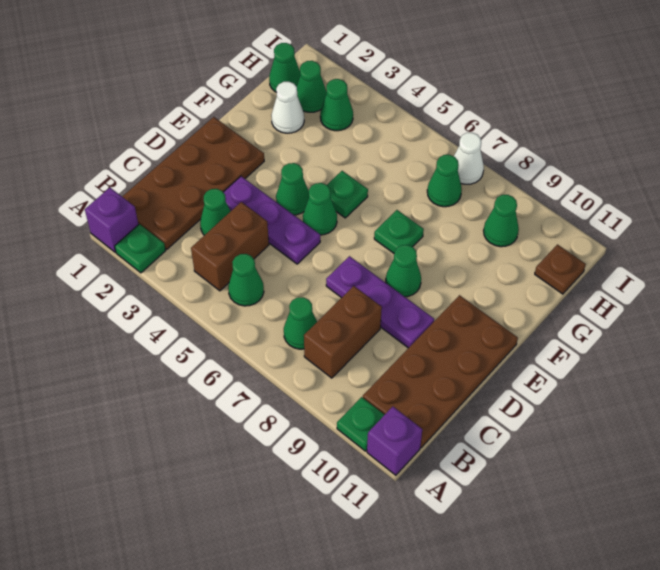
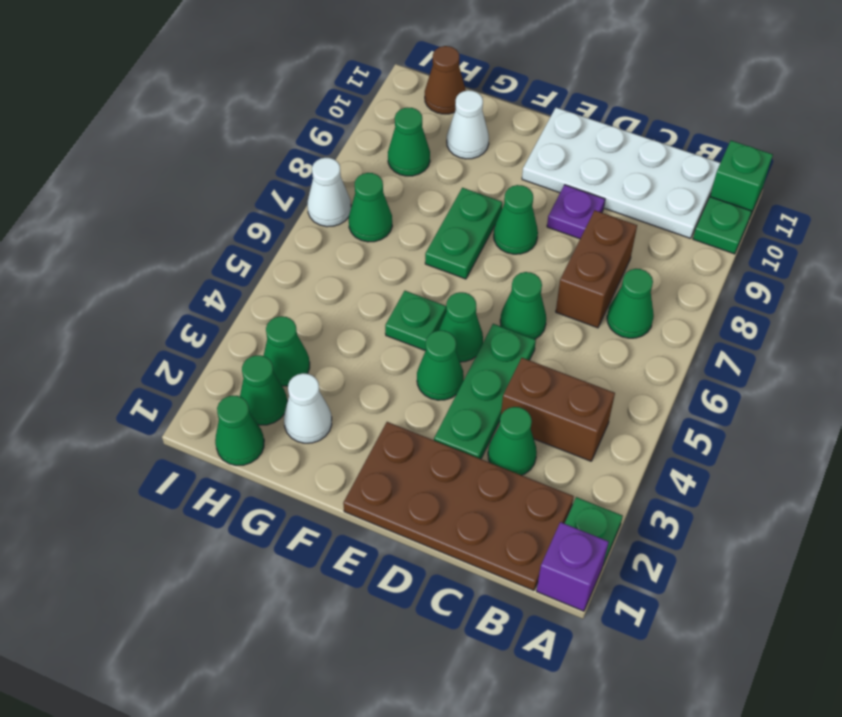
purple brick A11 level 1 -> green brick A11 level 1
green cone B5 level 1 -> green cone D6 level 1
brown brick B8:C8 level 1 -> brown brick C7:C8 level 1
brown plate B10:E11 level 1 -> white plate B10:E11 level 1
purple plate D3:D5 level 1 -> green plate D3:D5 level 1
purple plate D7:D9 level 1 -> purple plate D9 level 1
green plate F7 level 1 -> green plate F7:F8 level 1
none -> white cone G10 level 1
brown plate H11 level 1 -> brown cone H11 level 1

